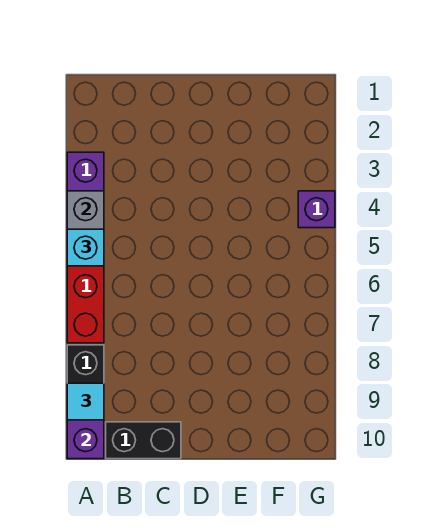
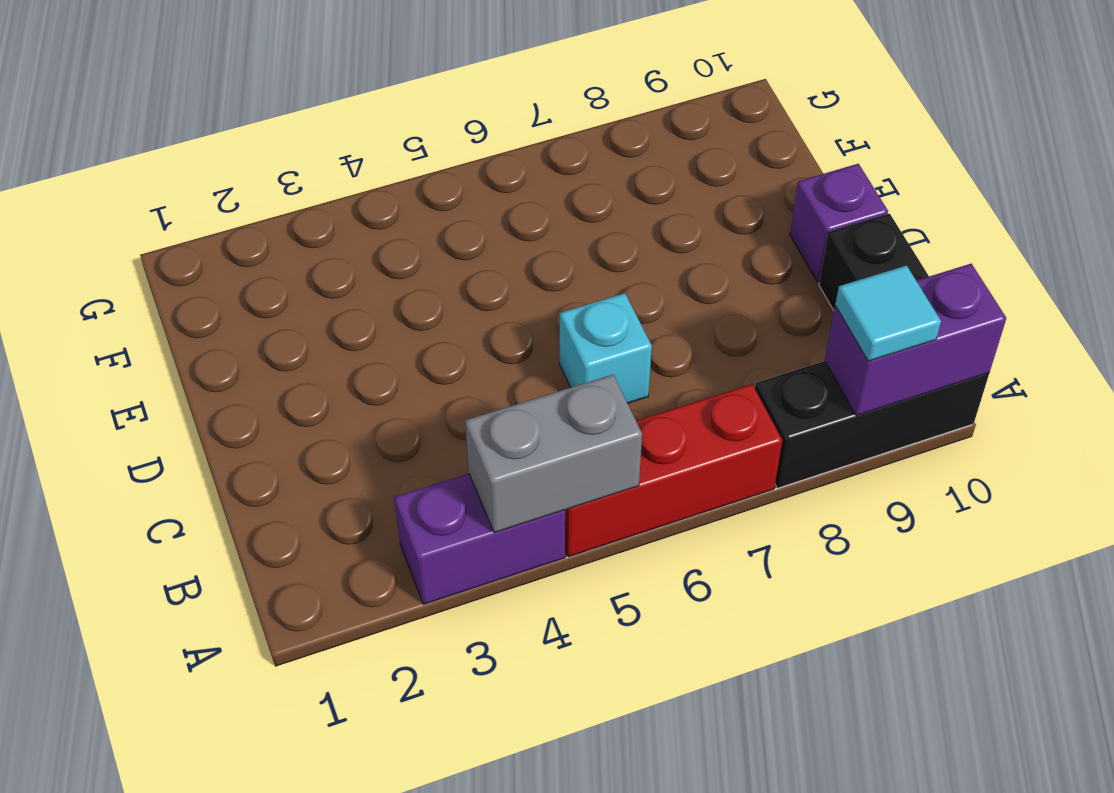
cyan brick A5 level 3 -> cyan brick C6 level 1
purple brick G4 level 1 -> purple brick D10 level 1

